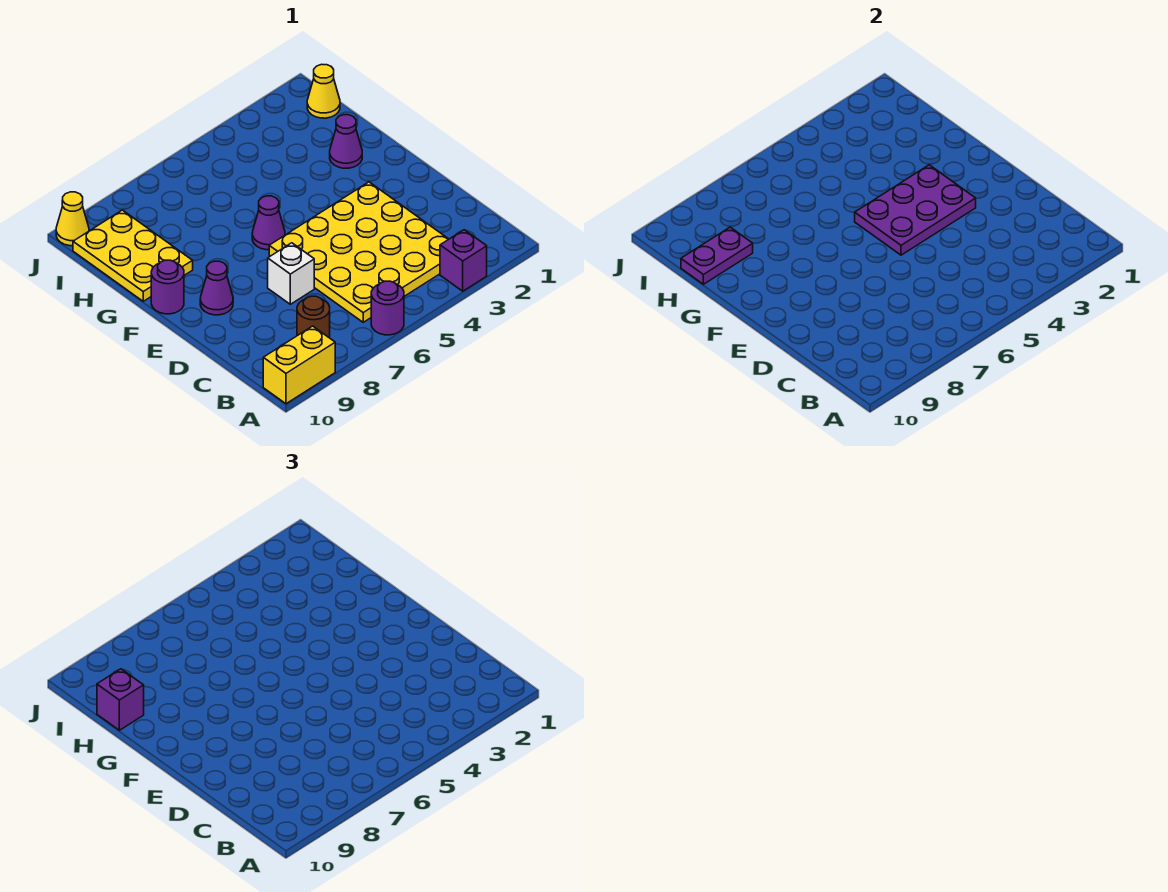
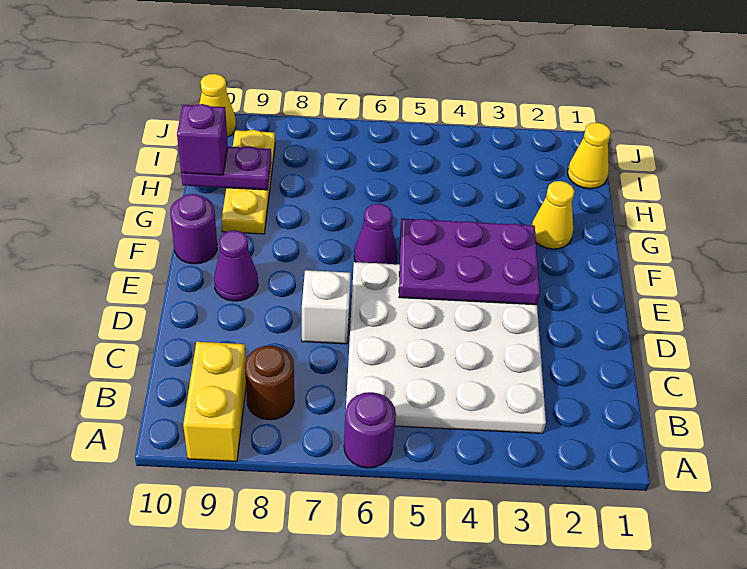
purple brick A3 level 1 -> none
yellow brick A9:A10 level 1 -> yellow brick A9:B9 level 1
yellow plate B3:E6 level 1 -> white plate B3:E6 level 1
purple cone G2 level 1 -> yellow cone G2 level 1
yellow plate G9:I10 level 1 -> yellow plate G9:I9 level 1

